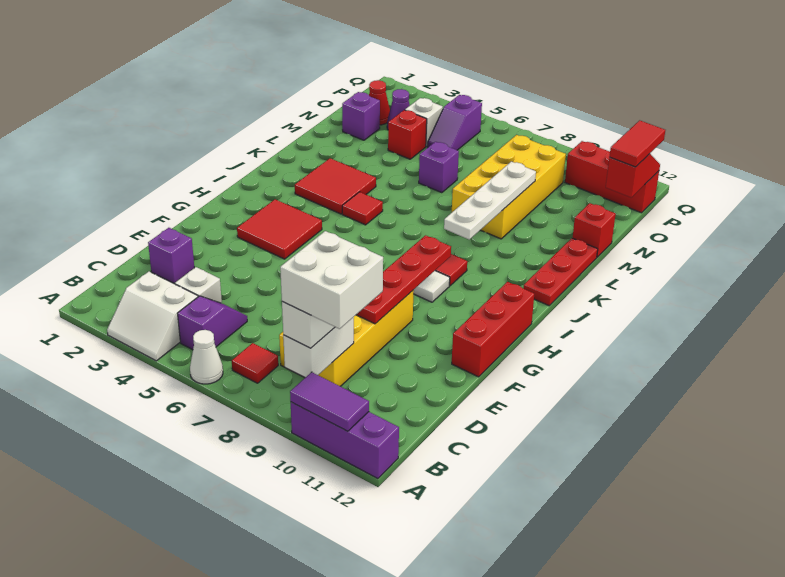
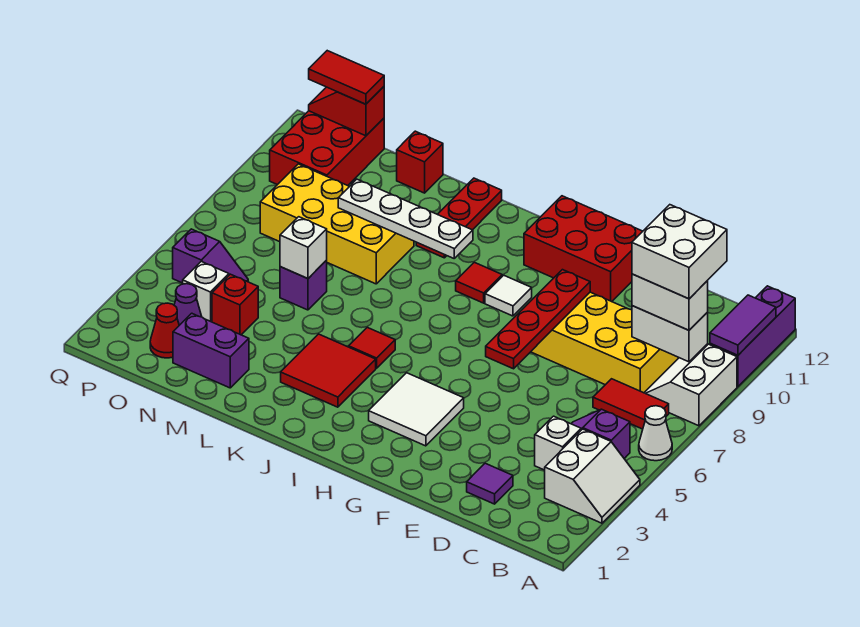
none -> white slope A8:B9 level 1 top A
red tile B7 level 1 -> red tile B7:C7 level 1
purple brick D2 level 1 -> purple tile D2 level 1
red plate E9:H9 level 2 -> red plate F6:F9 level 2
red brick F12:H12 level 1 -> red brick F11:H12 level 1
red tile G3:H4 level 1 -> white tile G3:H4 level 1
red plate J12:L12 level 1 -> red plate K10:K12 level 1
none -> white brick M6 level 2
purple brick N2 level 1 -> purple brick M2:N2 level 1
red brick P10:P12 level 1 -> red brick O10:P12 level 1

